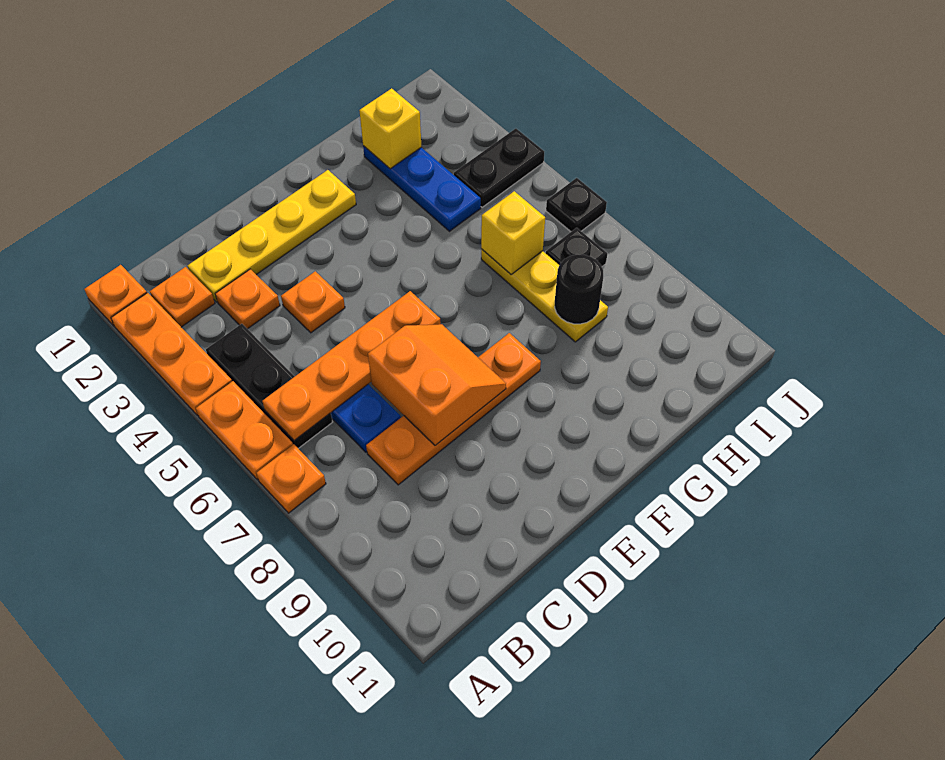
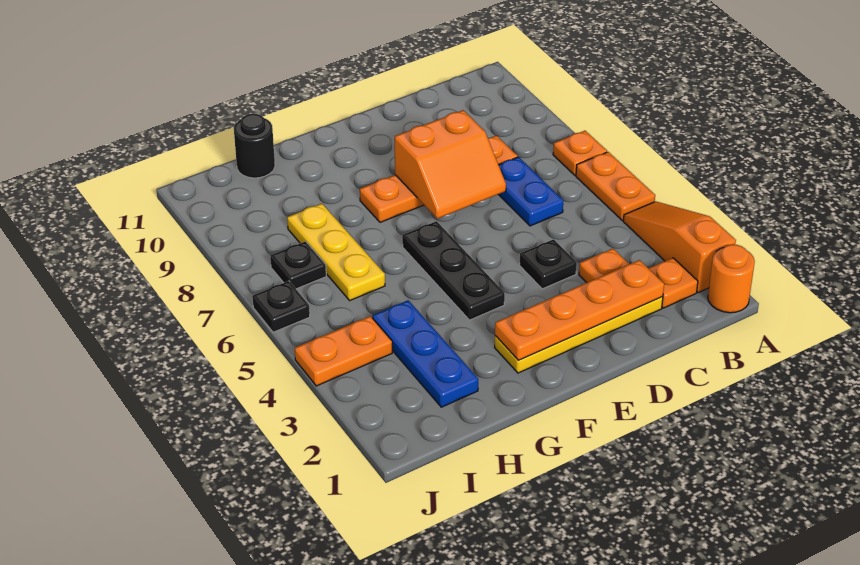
orange plate A1 level 1 -> orange round brick A1 level 1
orange plate A2:A4 level 1 -> orange slope A2:A4 level 1 top 2
black plate B4:B6 level 1 -> black plate F4:F6 level 1
orange plate B6:E6 level 2 -> orange plate C2:F2 level 2
orange plate D4 level 1 -> black plate D4 level 1
orange slope D7:E8 level 2 top D -> orange slope D7:E8 level 2 top 8
yellow brick H2 level 2 -> none
yellow brick H6 level 2 -> none
black round brick H8 level 2 -> black round brick H11 level 1
black plate I4:J4 level 1 -> orange plate I4:J4 level 1

